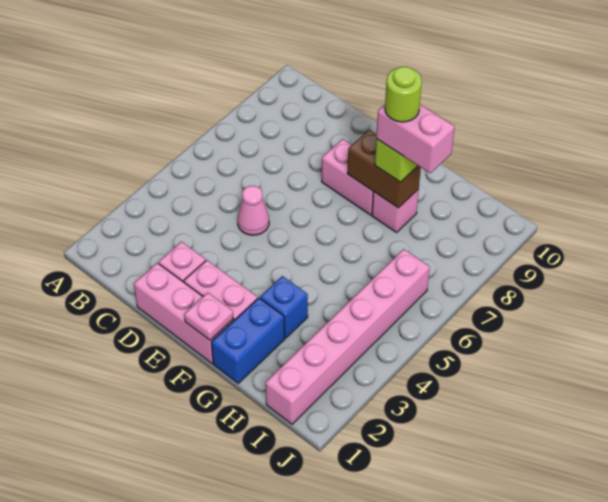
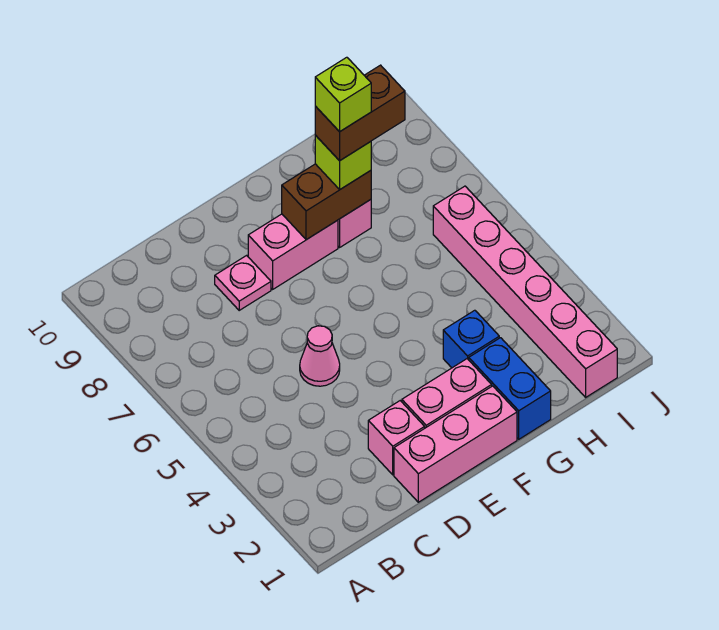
pink plate F1 level 2 -> pink plate D8 level 1
pink brick G8:H8 level 4 -> brown brick G8:H8 level 4
lime round brick G8 level 5 -> lime brick G8 level 5

